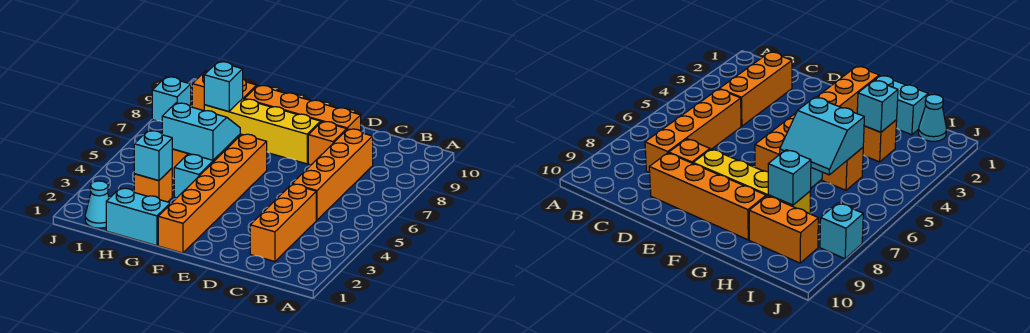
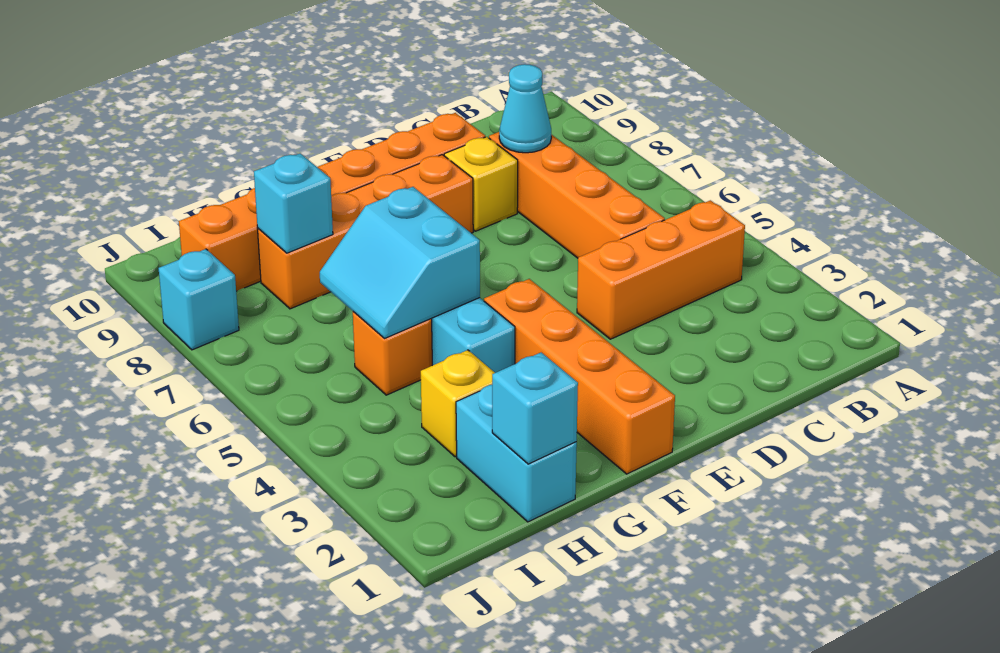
orange brick C2:C4 level 1 -> orange brick B4:D4 level 1
orange brick D8 level 1 -> yellow brick D8 level 1
yellow brick E8:H8 level 1 -> orange brick E8:H8 level 1
orange brick F1:F6 level 1 -> orange brick F1:F4 level 1
cyan brick G1:H1 level 1 -> cyan brick H1:H2 level 1
cyan slope G5:H6 level 2 top 5 -> cyan slope G5:H6 level 2 top G
orange brick H3 level 1 -> yellow brick H3 level 1
cyan brick H3 level 2 -> cyan brick H1 level 2
cyan cone I1 level 1 -> cyan cone C8 level 2

